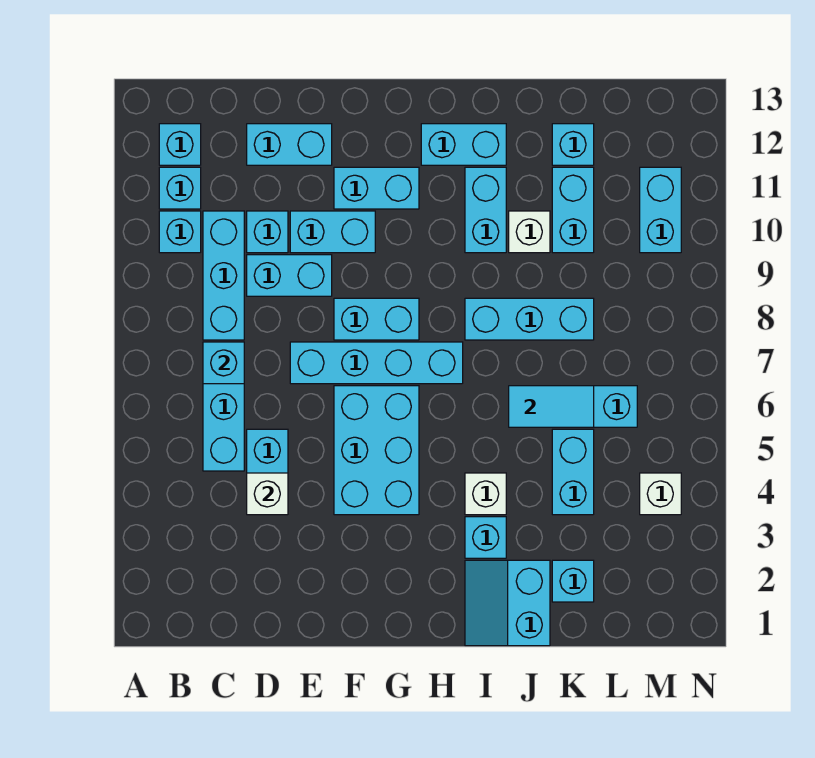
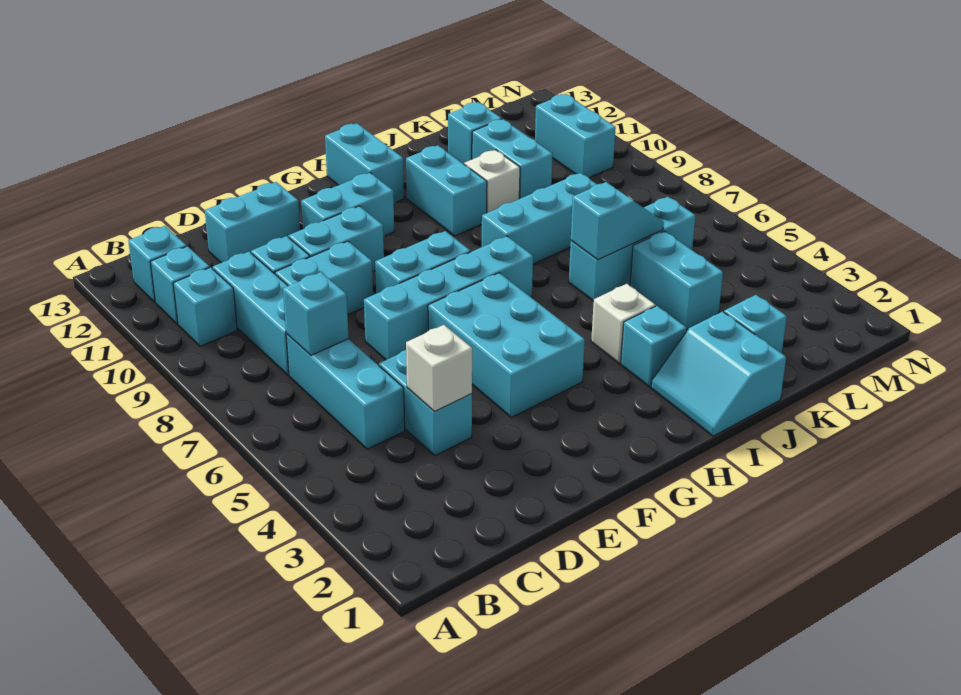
cyan brick H12:I12 level 1 -> cyan brick H12:H13 level 1
cyan tile J6:K6 level 2 -> cyan slope J6:K6 level 2 top J
white brick M4 level 1 -> none

